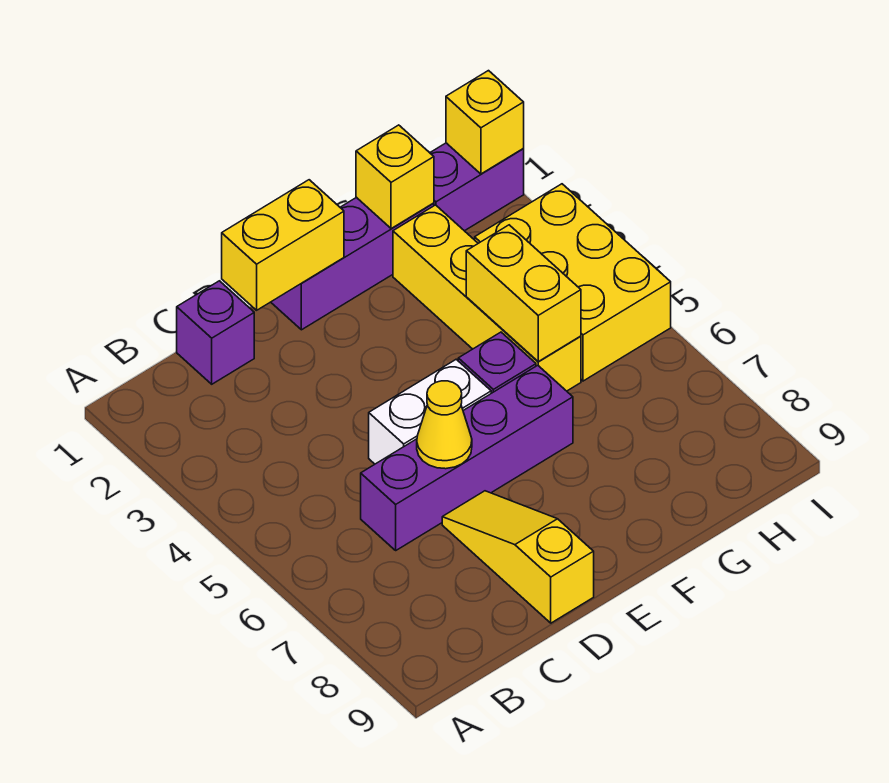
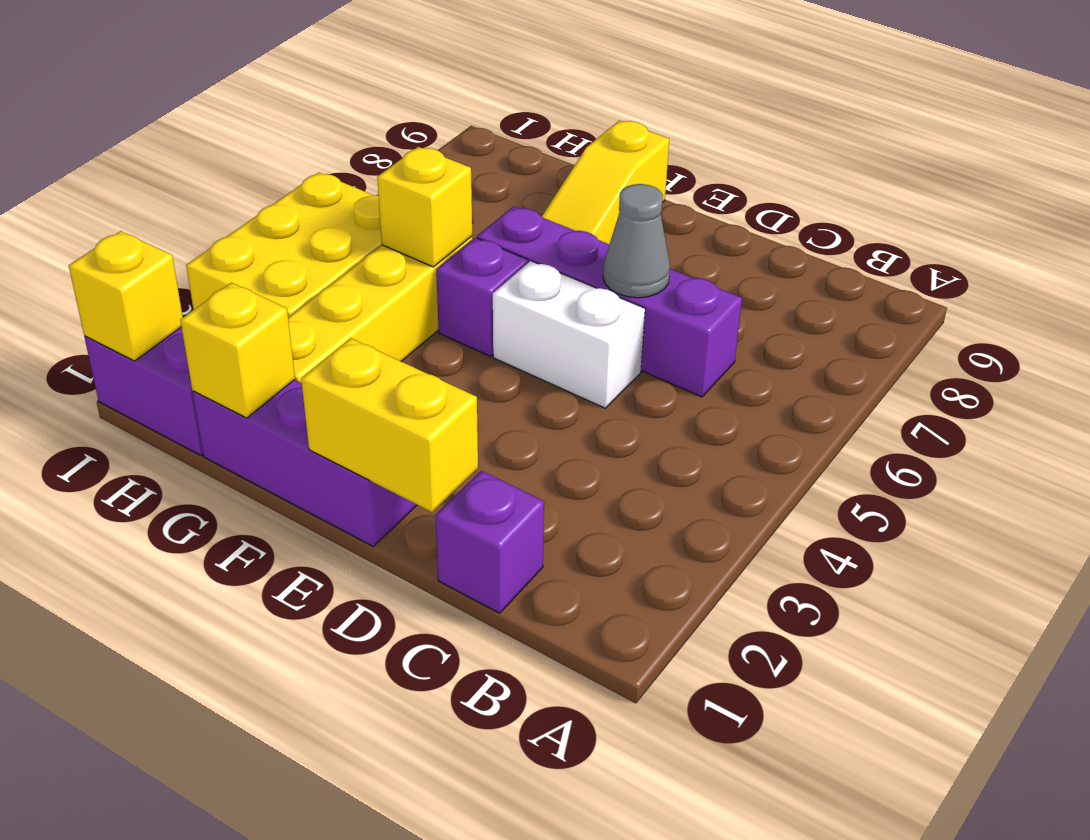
yellow cone D6 level 2 -> grey cone D6 level 2
yellow slope D7:D9 level 1 top 9 -> yellow slope F7:F9 level 1 top 9
yellow brick G4:G5 level 2 -> yellow brick G5 level 2

